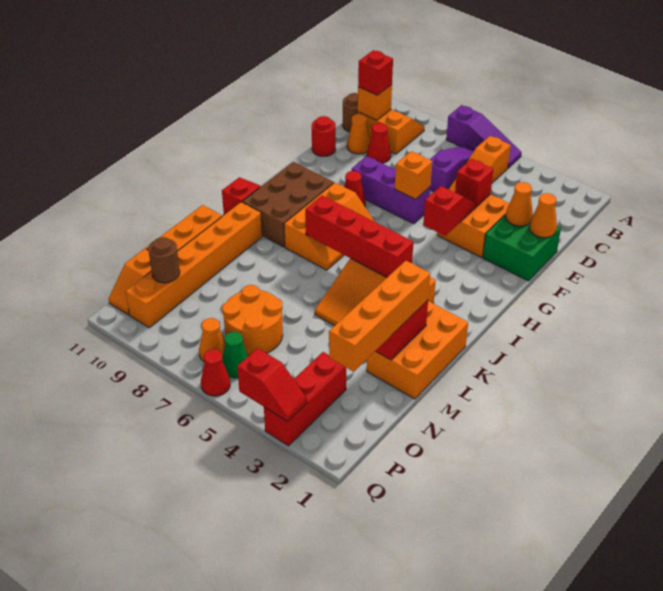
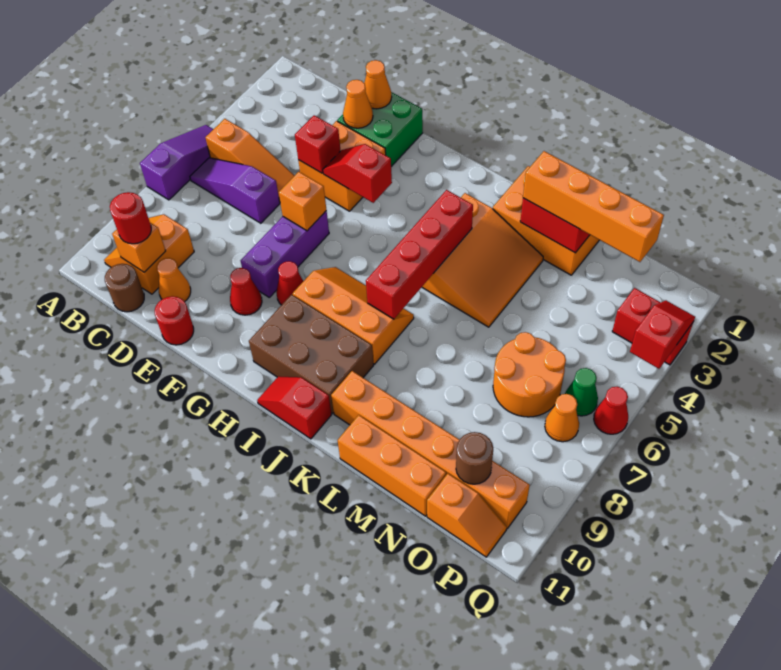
red brick C10 level 3 -> red round brick C10 level 3
red cone D9 level 1 -> red cone F9 level 1
red brick O3:Q3 level 1 -> red brick P3:Q3 level 1

